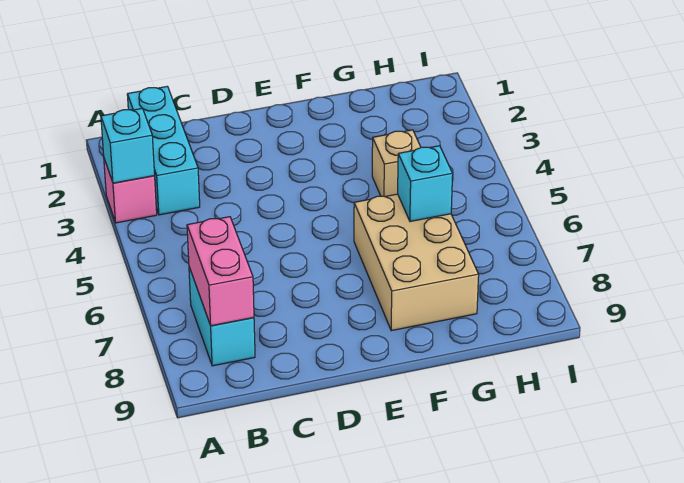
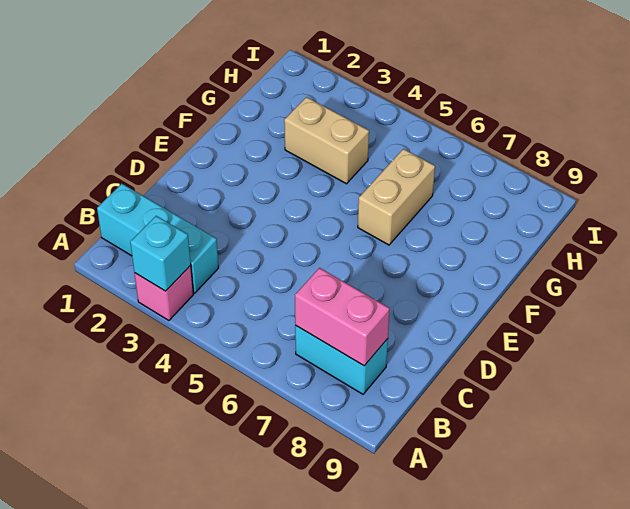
tan brick F6:G8 level 1 -> tan brick F6:G6 level 1
tan brick G4 level 1 -> tan brick G3:G4 level 1
cyan brick G6 level 2 -> none

